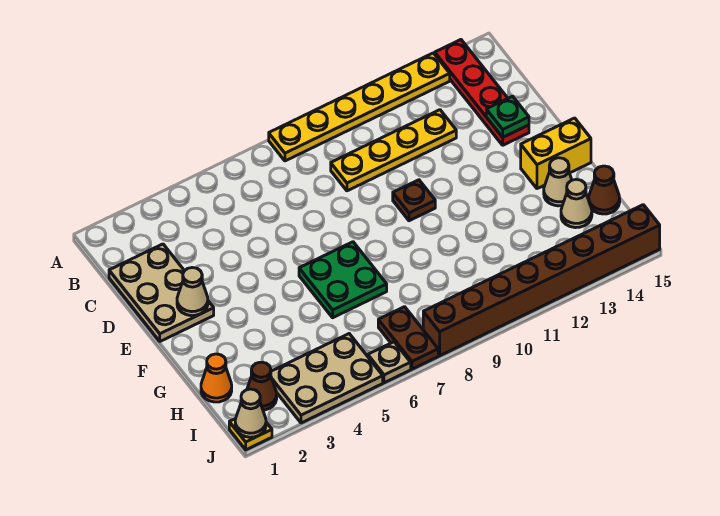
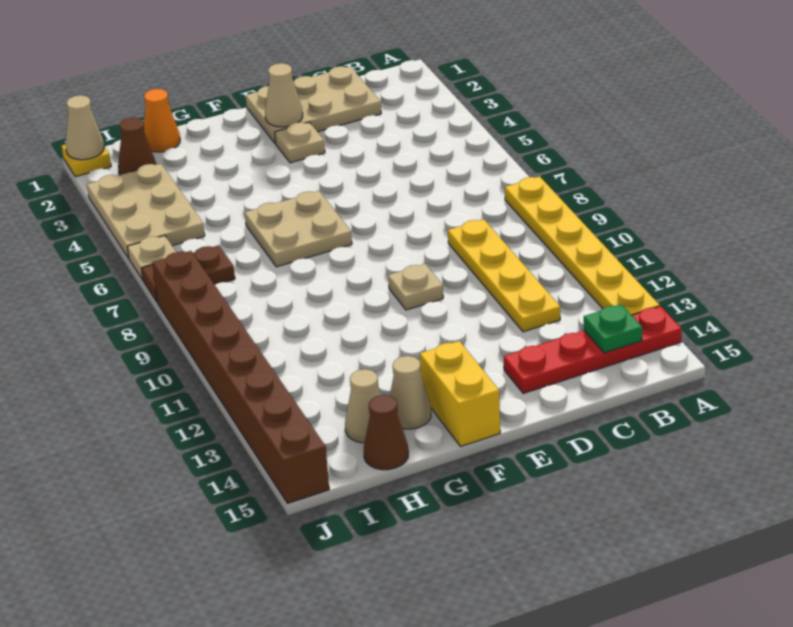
green plate D14 level 2 -> green plate B14 level 2
none -> tan plate E3 level 1
brown plate E10 level 1 -> tan plate E10 level 1
green plate F6:G7 level 1 -> tan plate F6:G7 level 1

